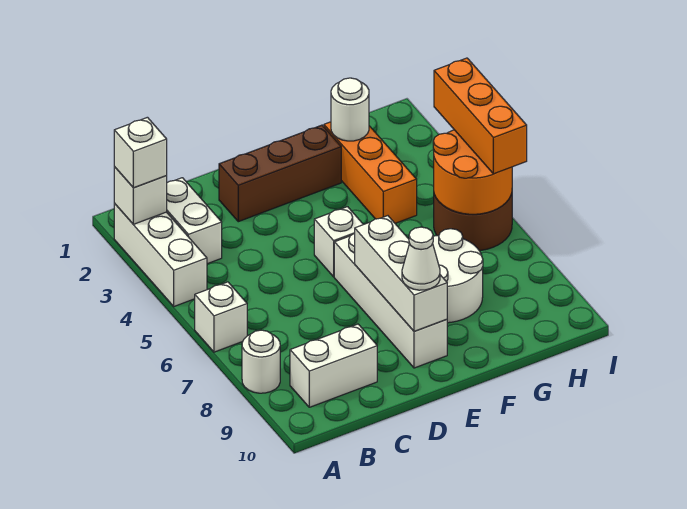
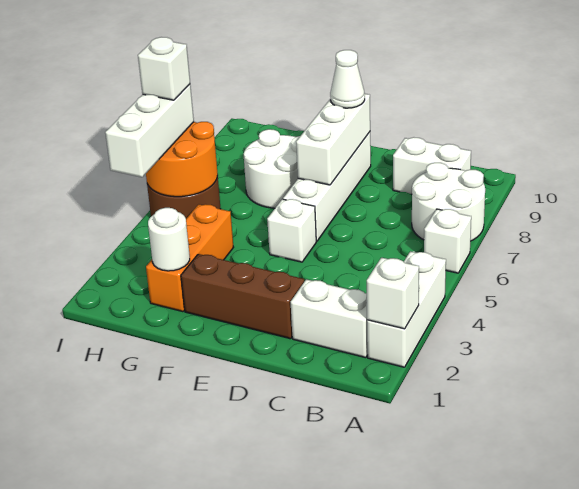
white brick A2 level 3 -> white brick I6 level 4
white round brick A8 level 1 -> white round brick A7:B8 level 1
white brick B2:B3 level 1 -> white brick B2:C2 level 1
orange brick I4:I6 level 3 -> white brick I4:I6 level 3

